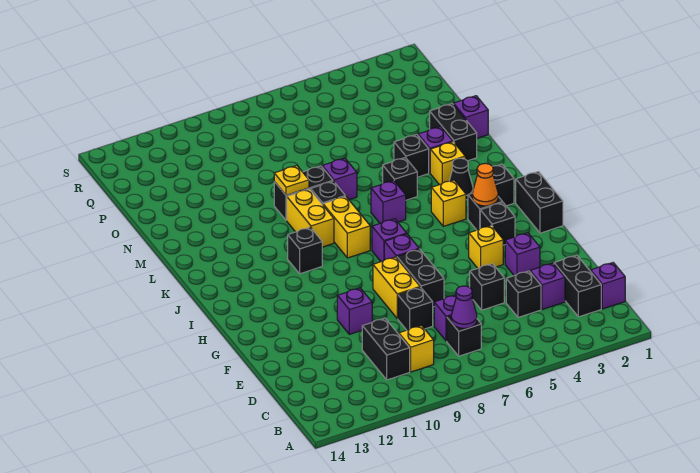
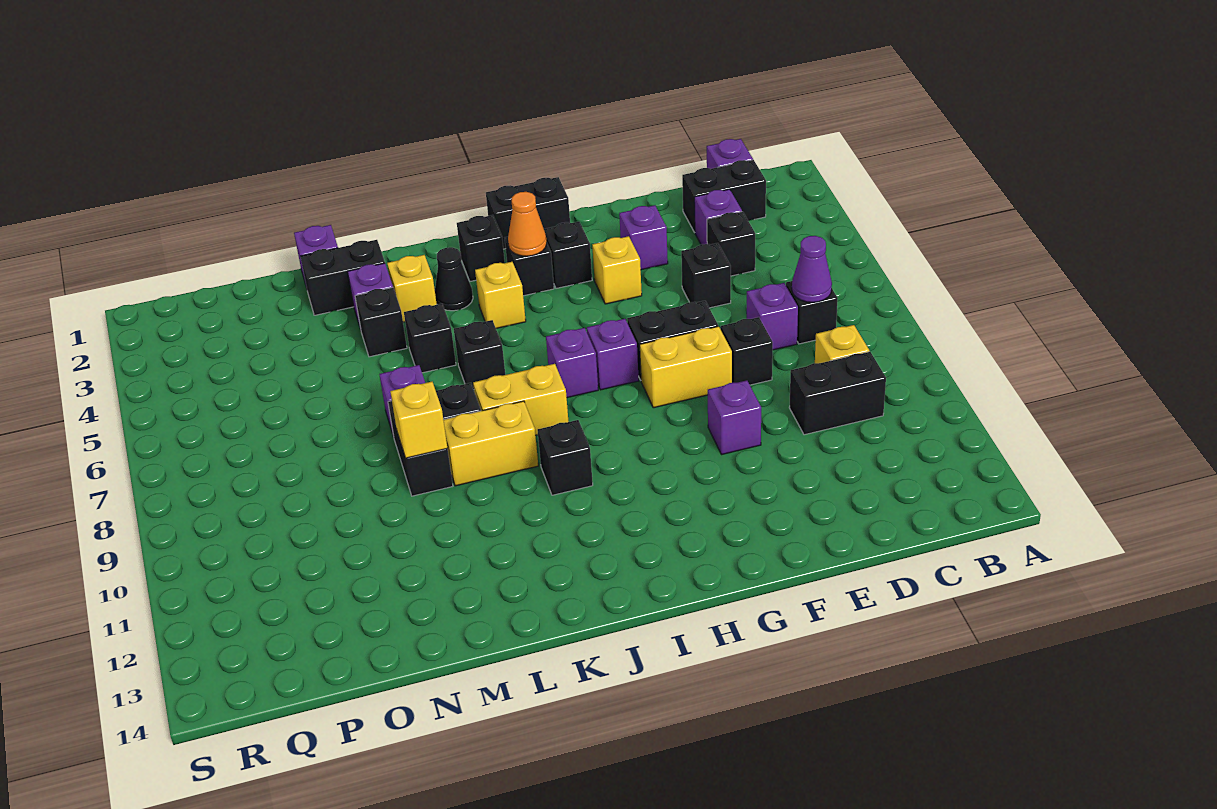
purple brick K6 level 1 -> black brick K6 level 1
yellow plate M9 level 2 -> yellow brick M9 level 2

